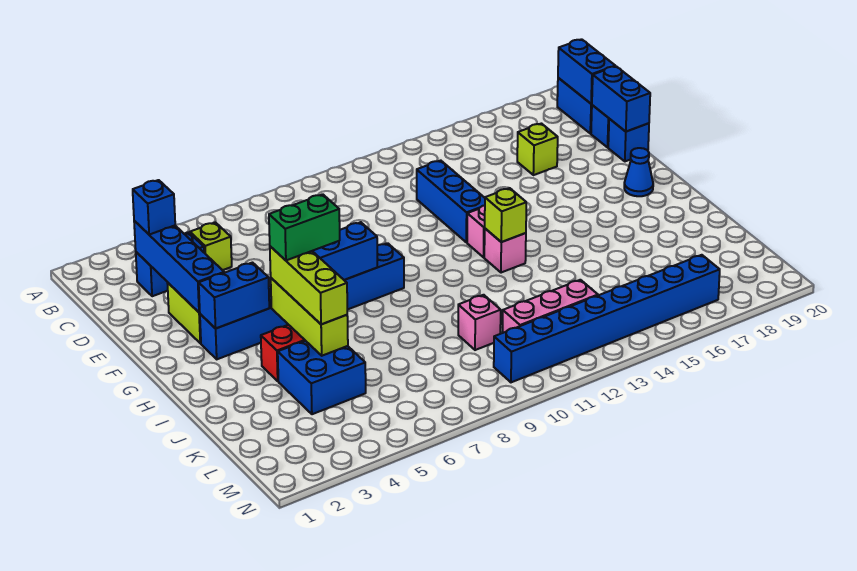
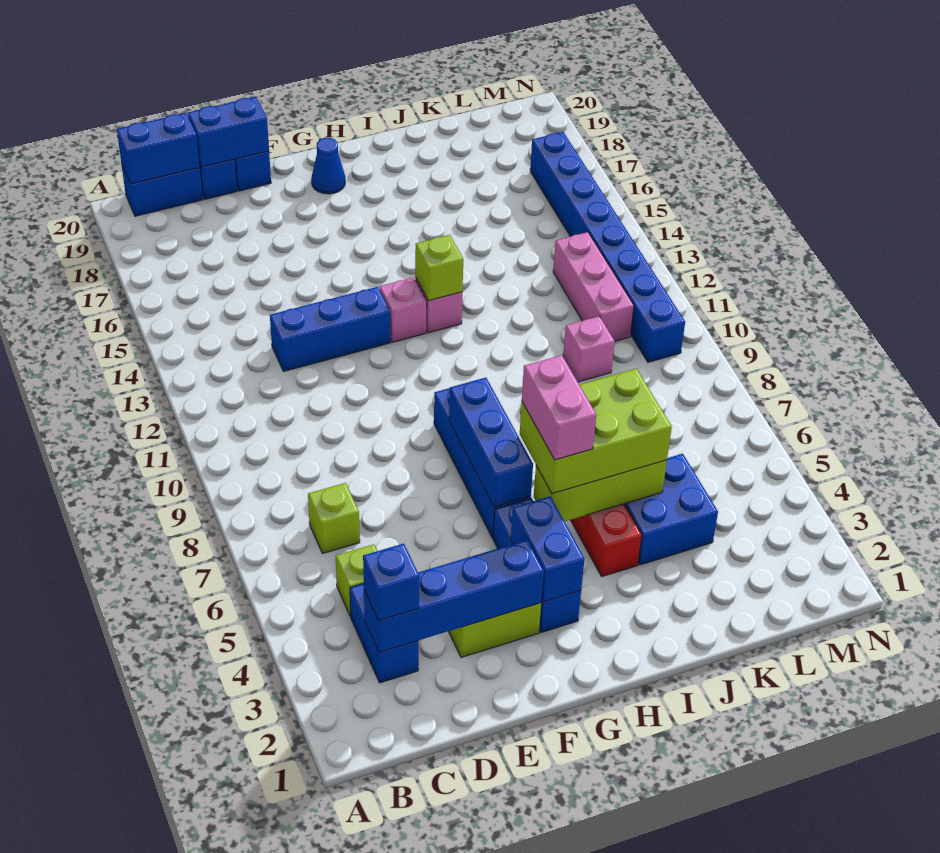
lime brick D17 level 1 -> lime brick C7 level 1
lime brick H5:J5 level 3 -> lime brick H5:J6 level 3
green brick H5:H6 level 4 -> pink brick H5:H6 level 4

